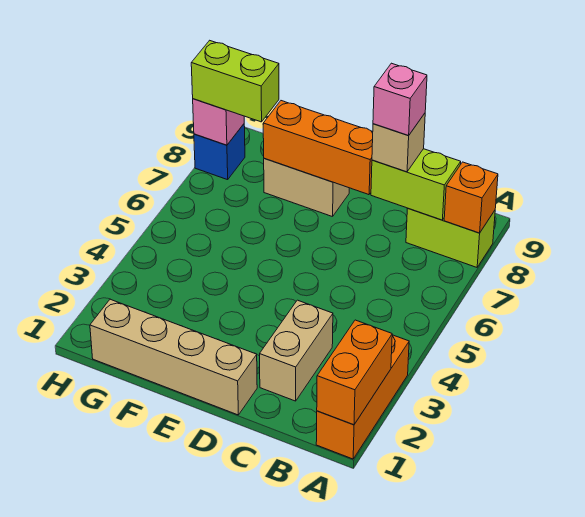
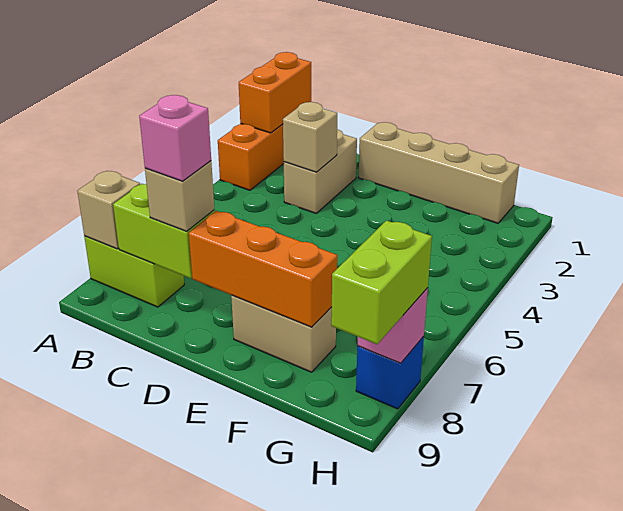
orange brick A8 level 2 -> tan brick A8 level 2
none -> tan brick C3 level 2
lime brick G8:H8 level 3 -> lime brick H8:H9 level 3

